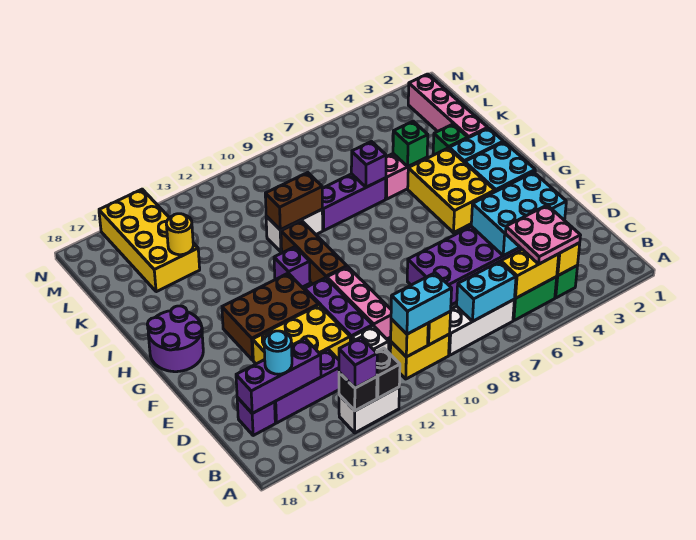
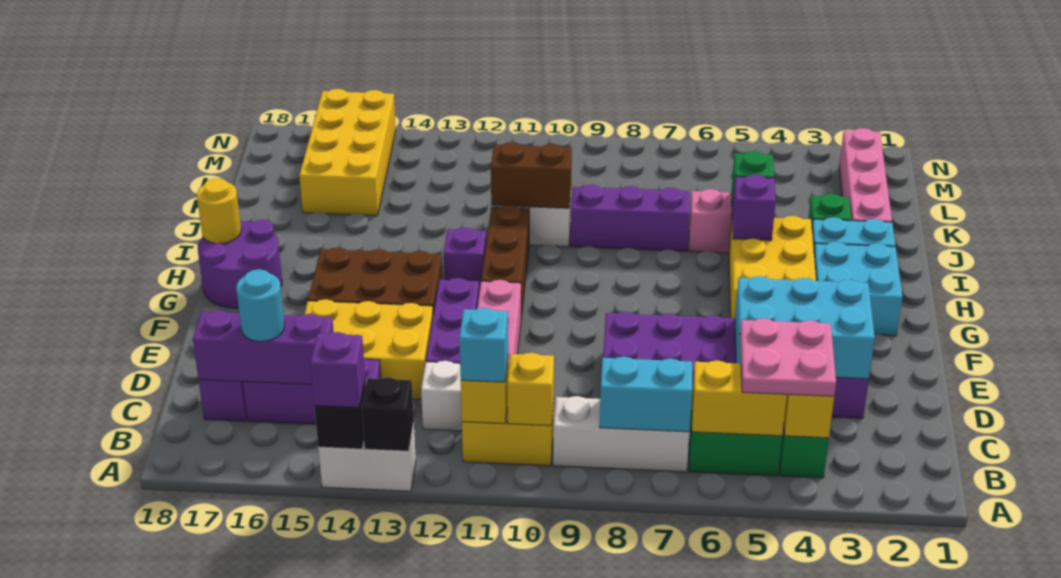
cyan brick B10:B11 level 3 -> cyan brick B11 level 3
purple brick J7 level 2 -> purple brick I5 level 2
yellow round brick K15 level 2 -> yellow round brick H18 level 2

